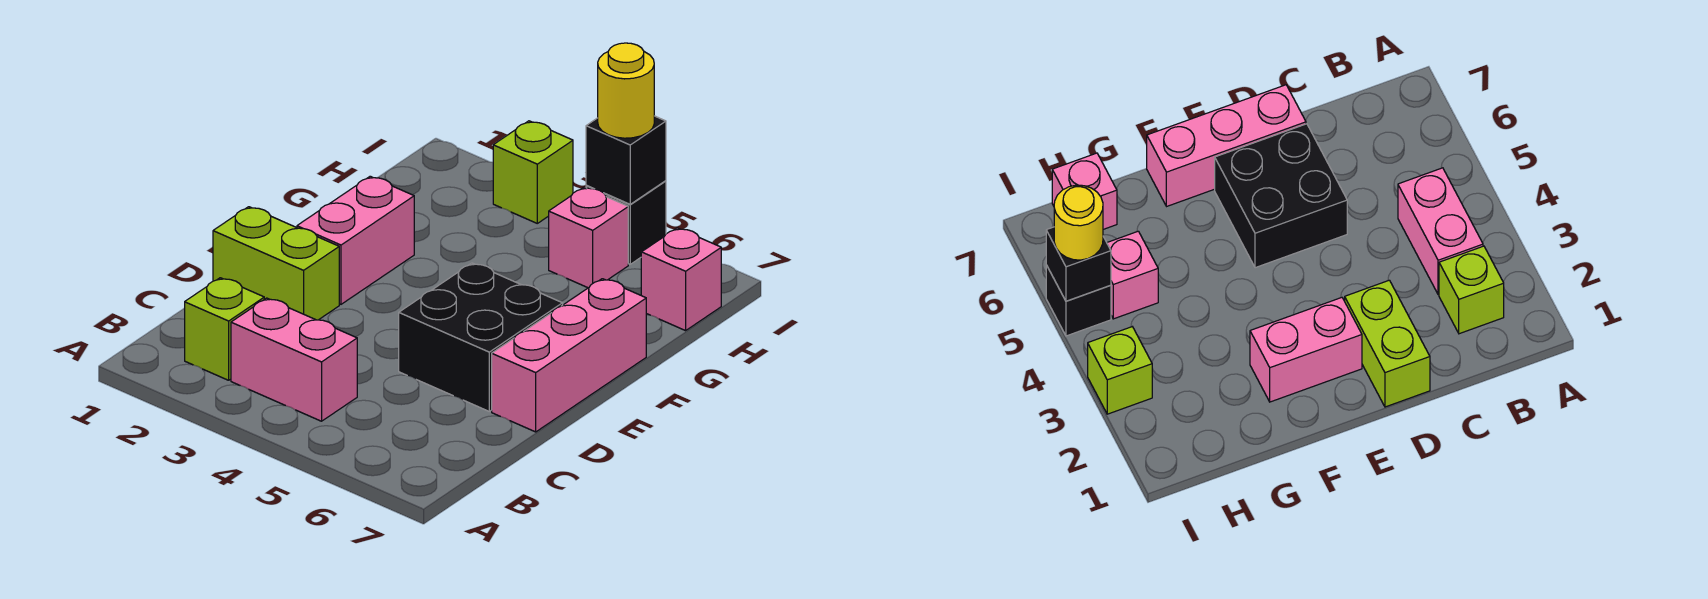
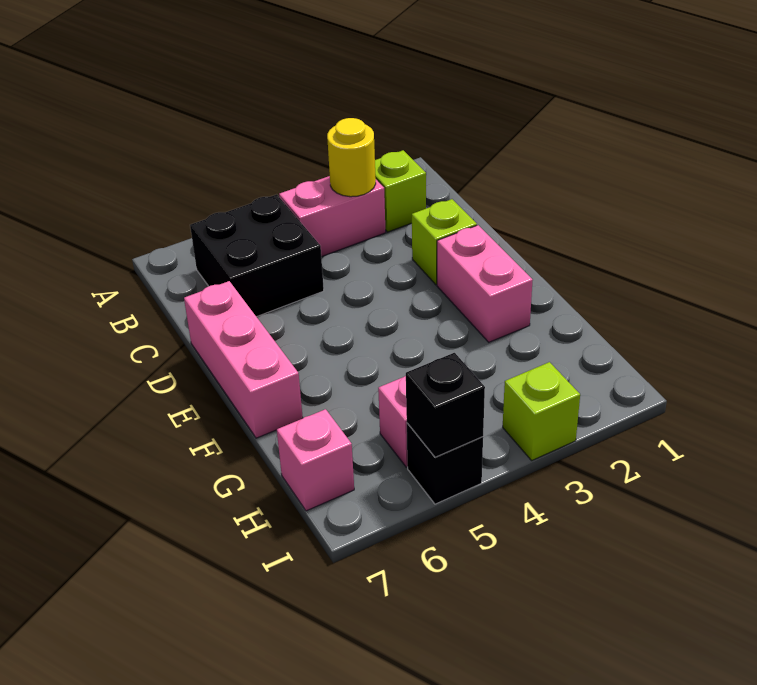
lime brick D1:D2 level 1 -> lime brick D2 level 1
black brick D5:E6 level 1 -> black brick B5:C6 level 1
yellow round brick I5 level 3 -> yellow round brick B3 level 2

